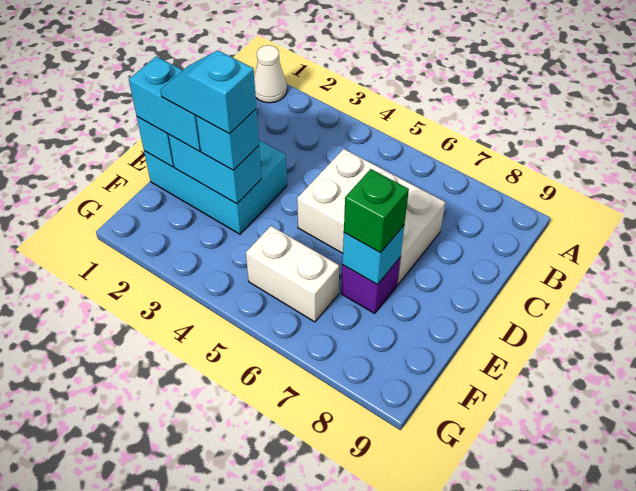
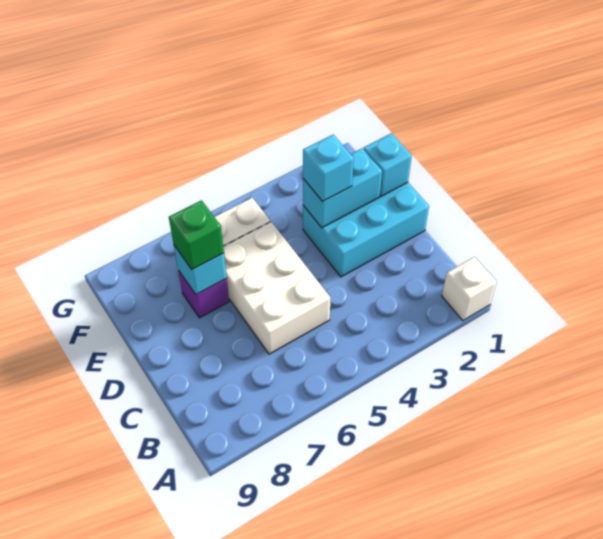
white cone A1 level 1 -> white brick A1 level 1
white brick C5:D7 level 1 -> white brick C5:E6 level 1
cyan brick E1:E2 level 3 -> none
cyan slope E2:E3 level 4 top 3 -> none

